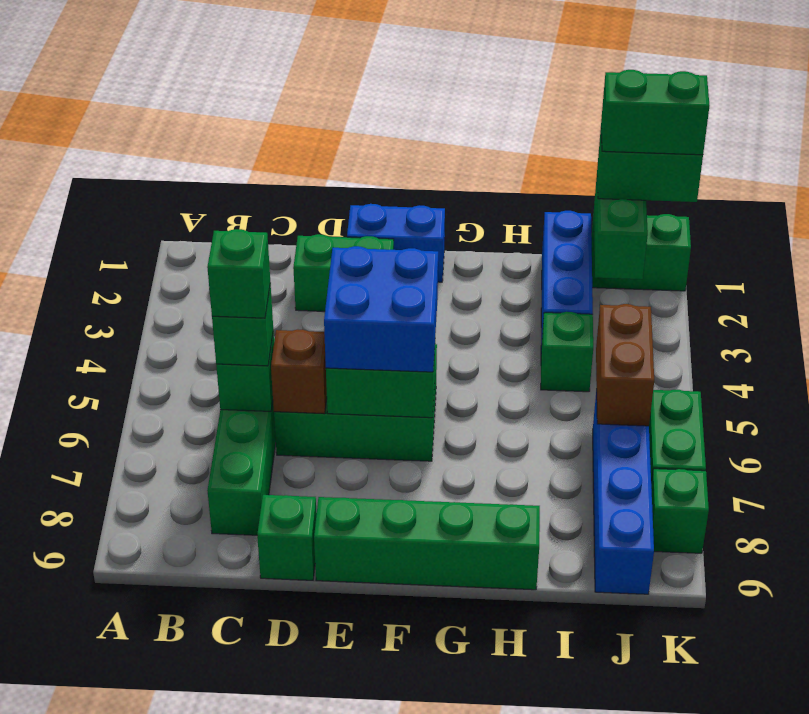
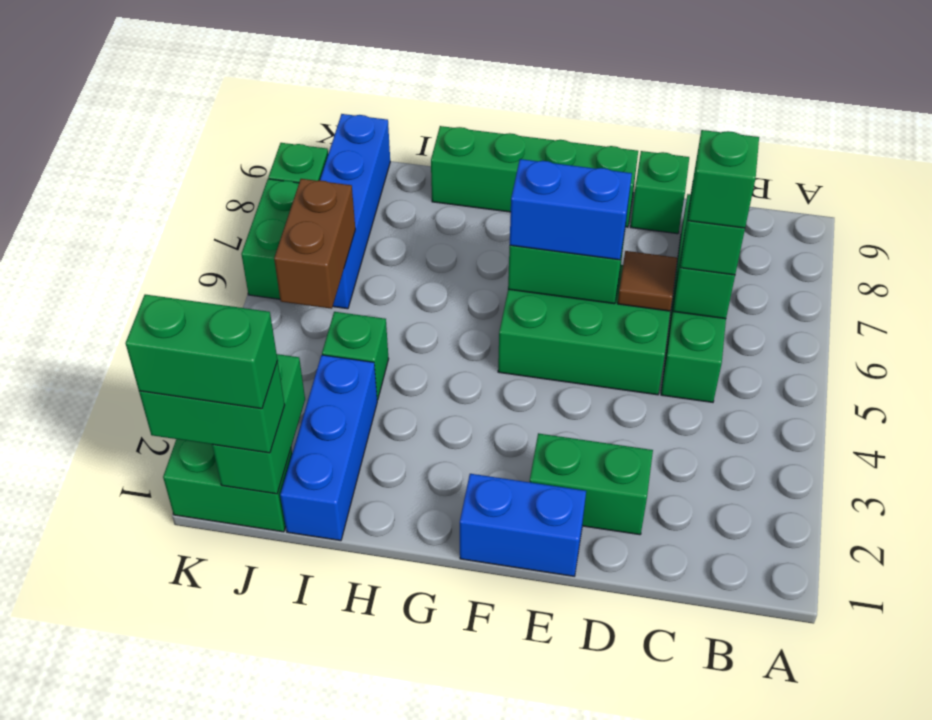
brown brick D6 level 2 -> brown tile D6 level 2
blue brick E5:F6 level 3 -> blue brick E6:F6 level 3

